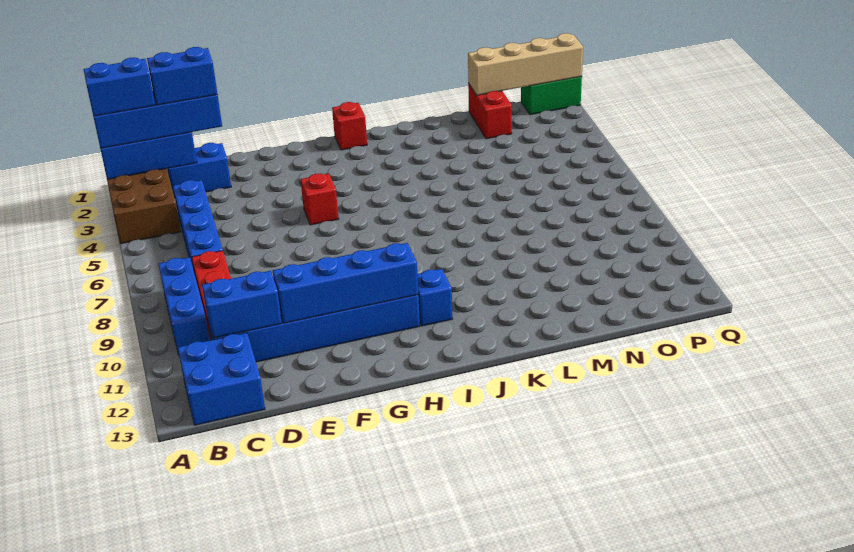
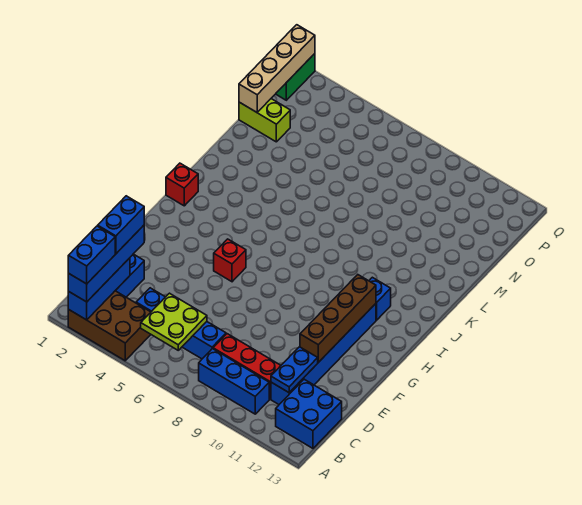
none -> lime plate B5:C6 level 2
blue brick C11:D11 level 2 -> blue plate C11:D11 level 2
blue brick E11:H11 level 2 -> brown brick E11:H11 level 2
red brick N1:N2 level 1 -> lime brick N1:N2 level 1

